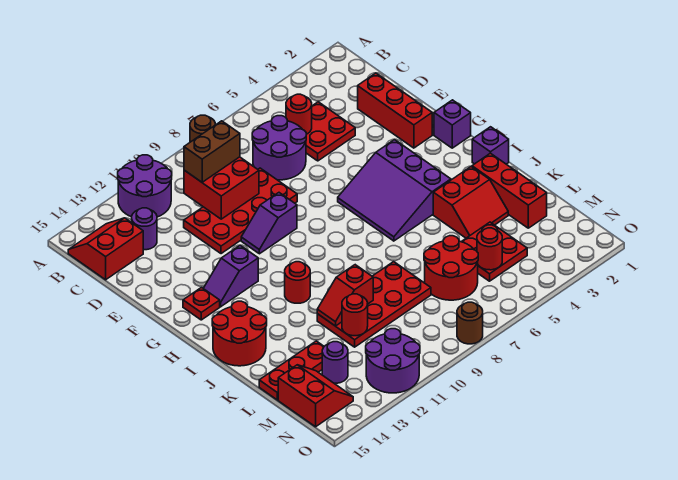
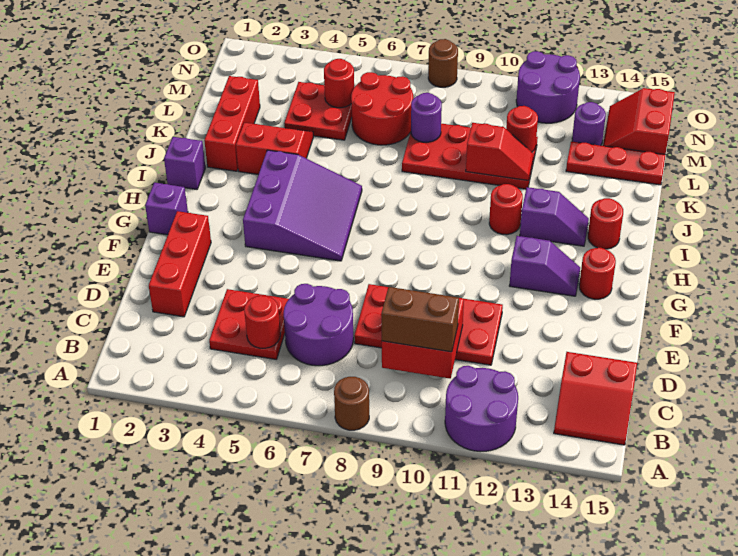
purple round brick C13 level 1 -> purple round brick L8 level 2
purple slope F9:F10 level 1 top 9 -> purple slope I12:I13 level 1 top 12
red plate G14 level 1 -> red round brick G14 level 1
red round brick I14:J15 level 1 -> red round brick I14 level 1

